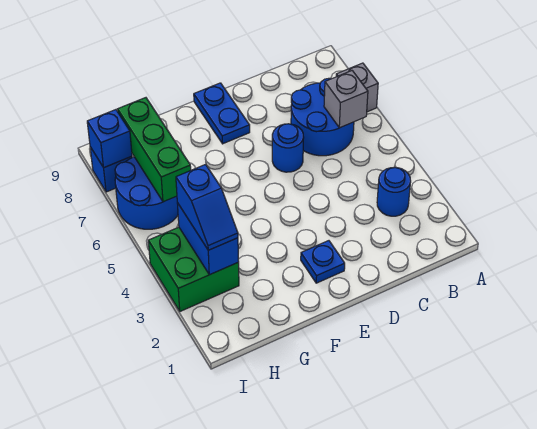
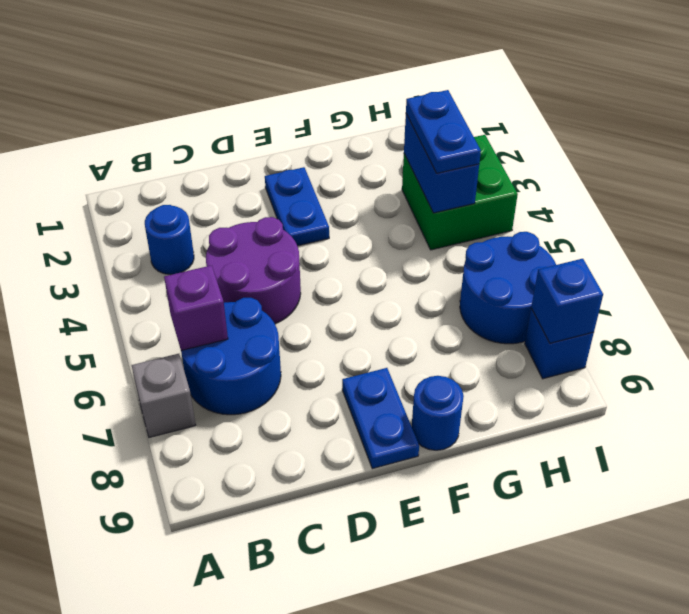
grey brick B6 level 2 -> purple brick B6 level 2
none -> purple round brick C4:D5 level 1
blue round brick D6 level 1 -> blue round brick F9 level 1
blue plate E2 level 1 -> blue plate E2:E3 level 1
blue slope H3:H4 level 3 top 4 -> blue plate H3:H4 level 3
green brick H6:H8 level 2 -> none

